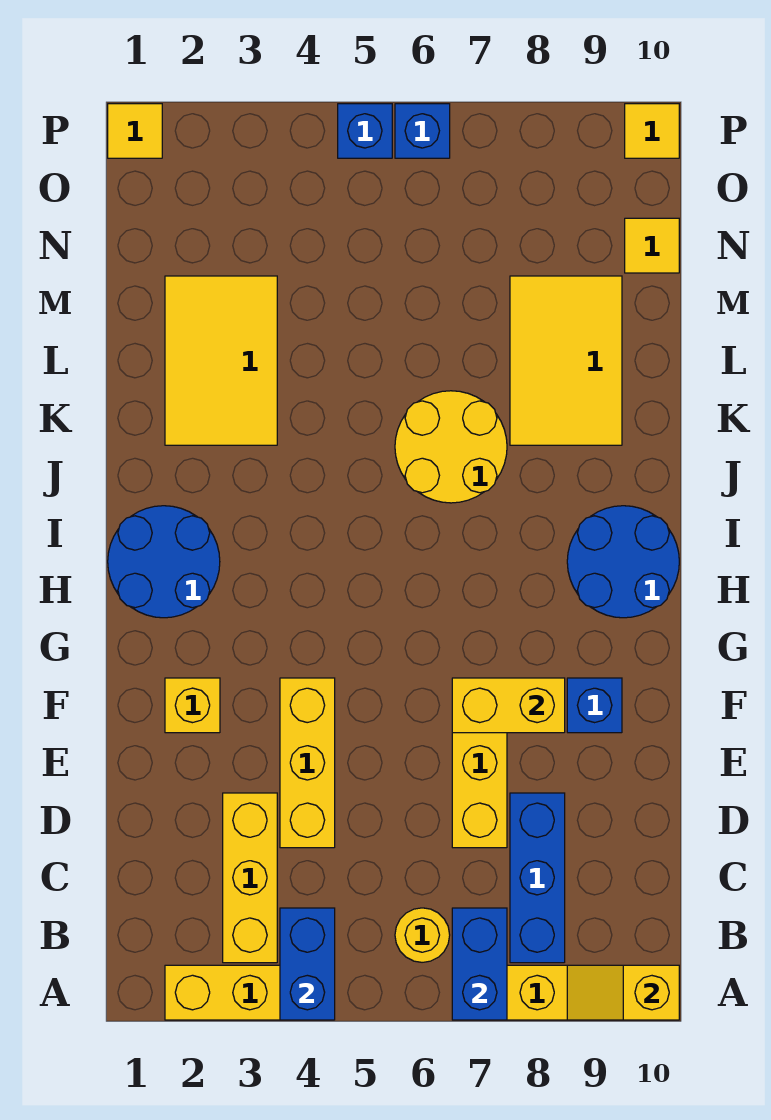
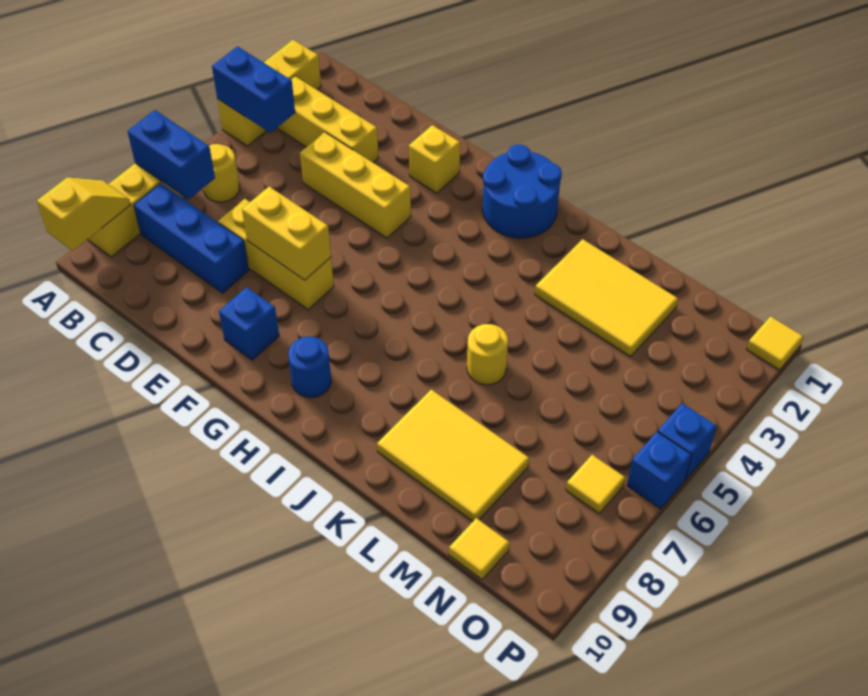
yellow brick F7:F8 level 2 -> yellow brick E7:F7 level 2
blue round brick H9:I10 level 1 -> blue round brick H9 level 1
yellow round brick J6:K7 level 1 -> yellow round brick K6 level 1
yellow tile P10 level 1 -> yellow tile O7 level 1

